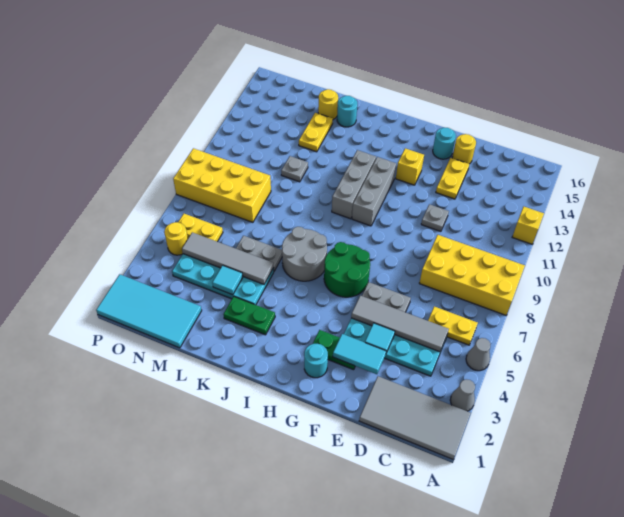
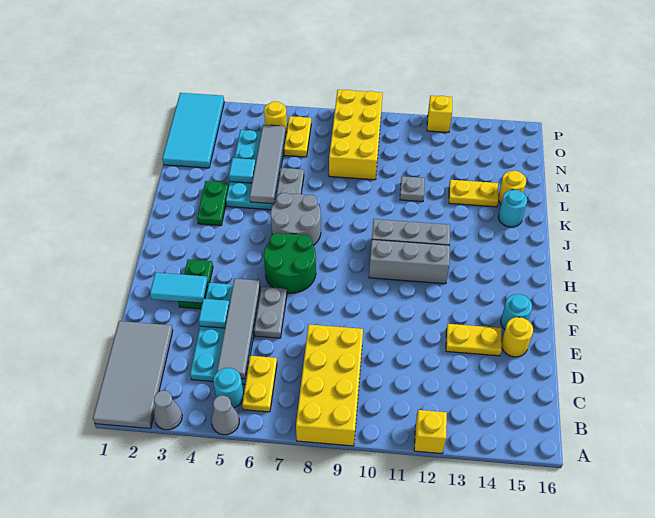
cyan tile E3:F3 level 2 -> cyan tile F2:F3 level 2
grey plate E11 level 1 -> none
cyan round brick G2 level 1 -> cyan round brick B5 level 1
yellow brick G13 level 1 -> yellow brick P12 level 1

